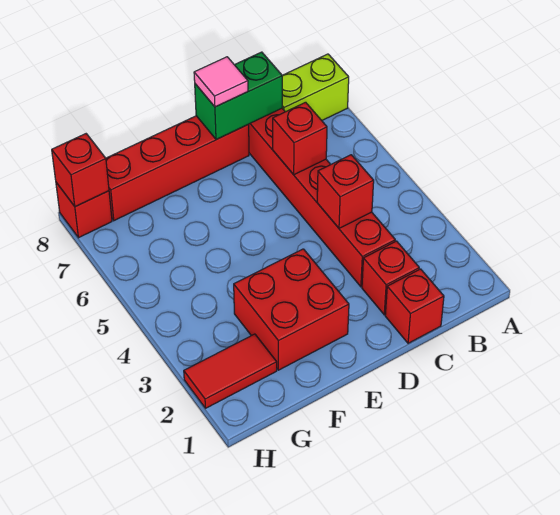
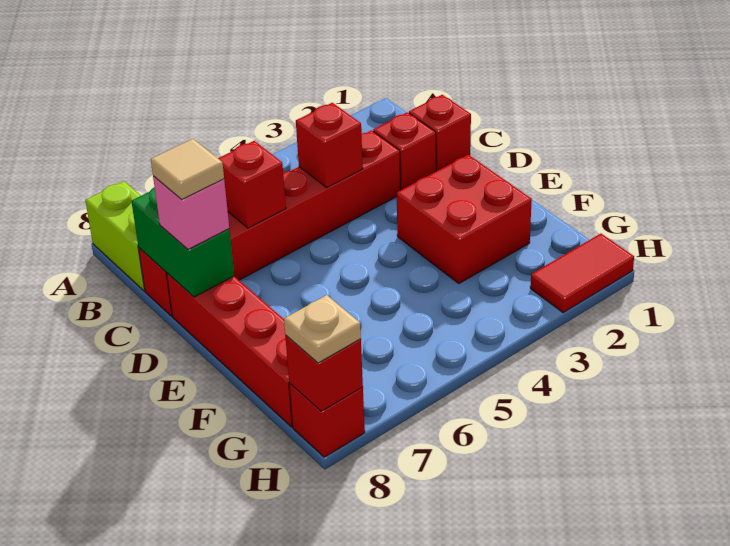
pink tile D8 level 3 -> pink brick D8 level 3
none -> tan tile D8 level 4
red tile G2:H2 level 1 -> red tile H1:H2 level 1
none -> tan plate H8 level 3

